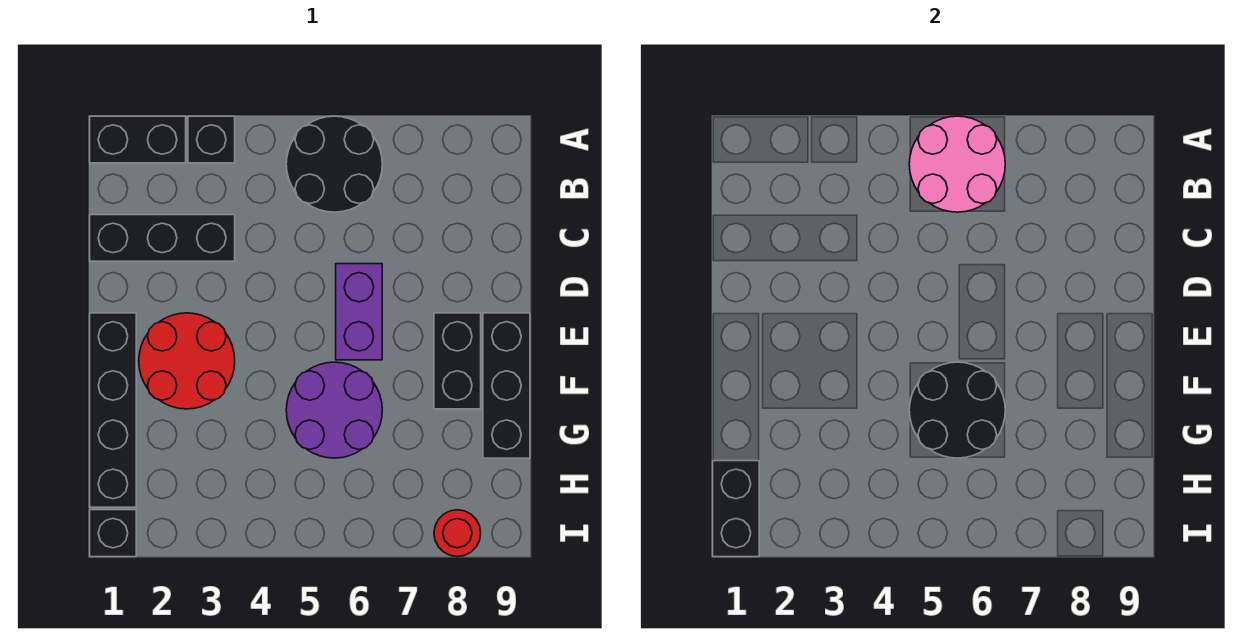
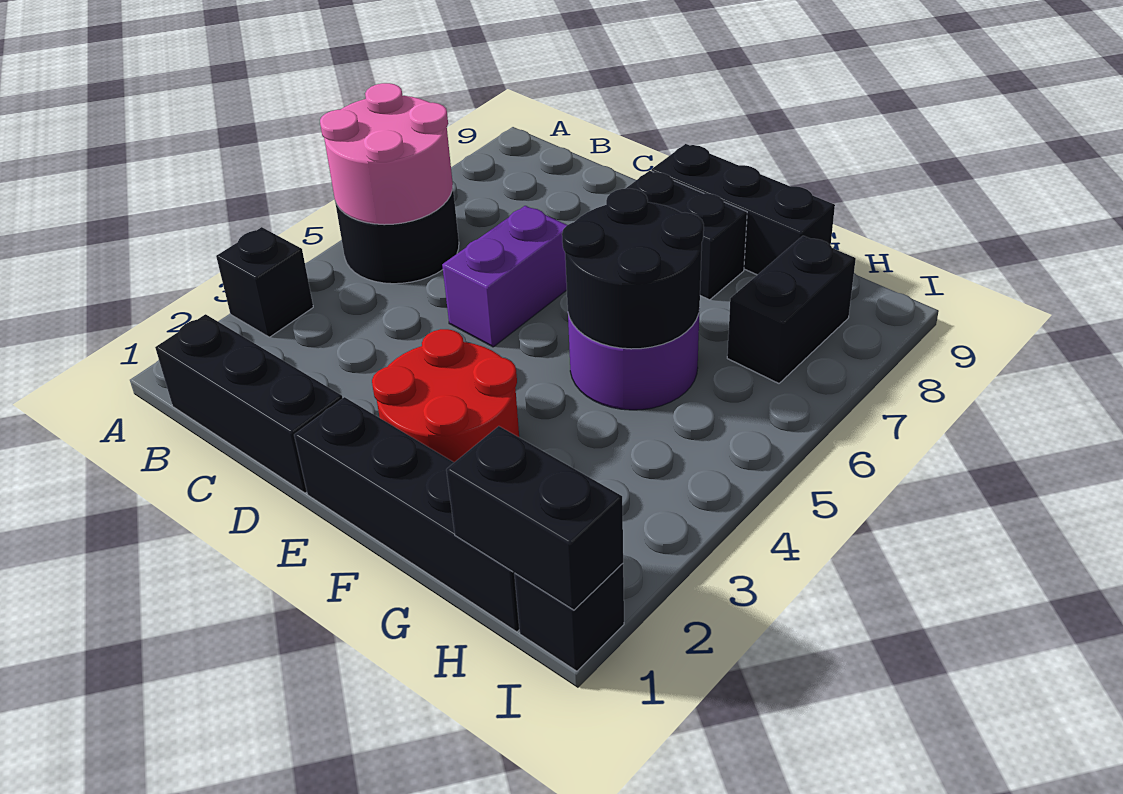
black brick A1:A2 level 1 -> black brick H7:H8 level 1
black brick C1:C3 level 1 -> black brick B1:D1 level 1
purple brick D6:E6 level 1 -> purple brick D5:D6 level 1
red round brick I8 level 1 -> none

